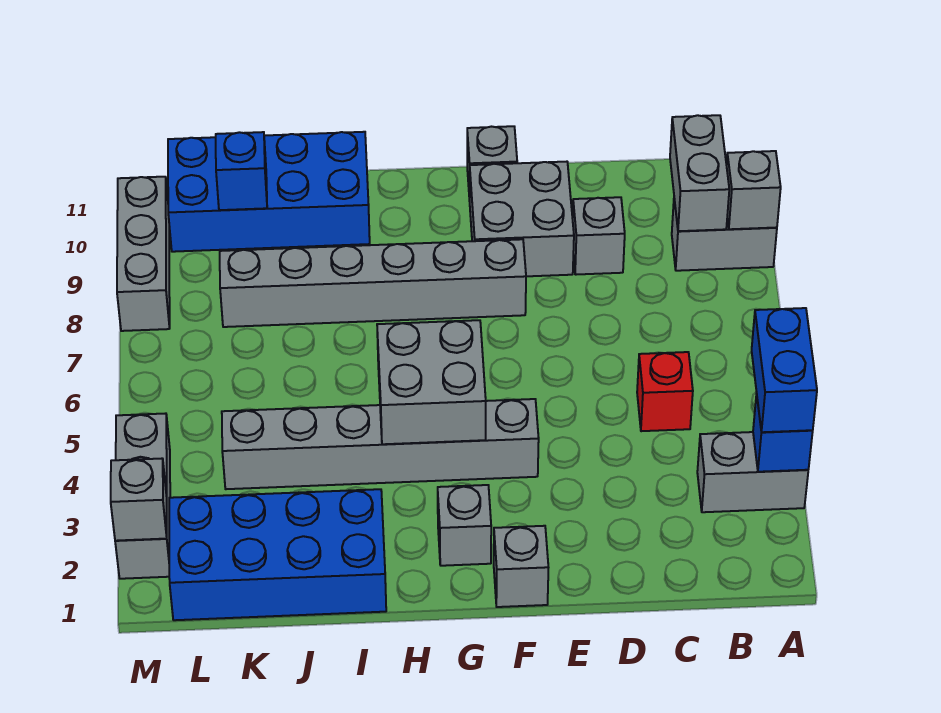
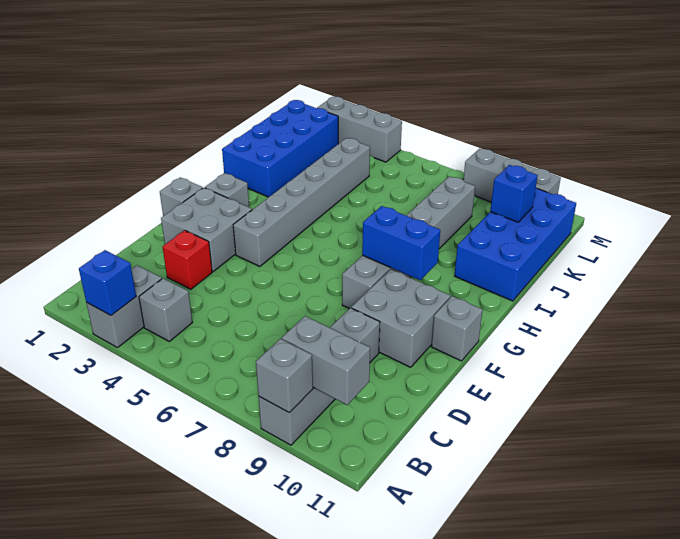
blue brick A3:A4 level 3 -> blue brick G8:G9 level 2
red brick C5 level 1 -> red brick D3 level 1
grey brick G4:H5 level 2 -> grey brick E2:F3 level 1
grey brick M2 level 2 -> grey brick B4 level 1

